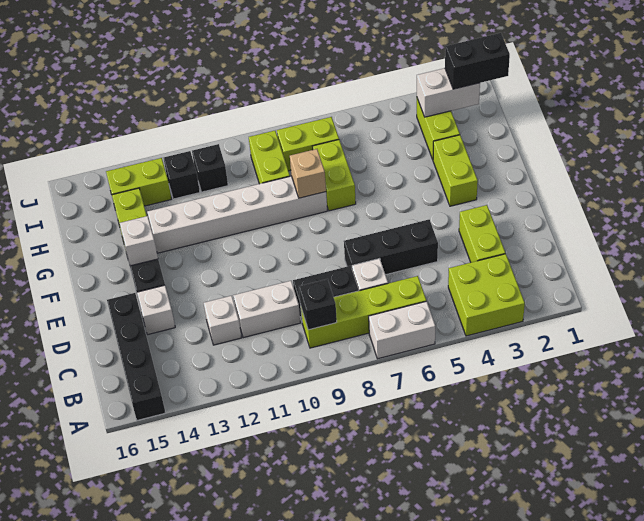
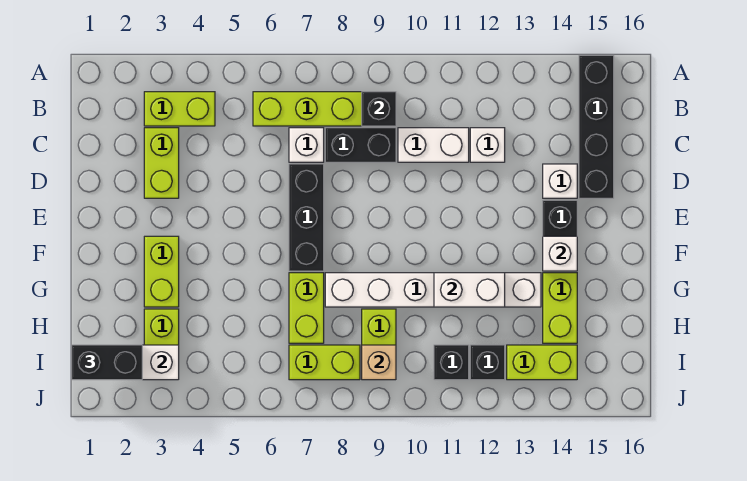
lime brick A3:B4 level 1 -> lime brick B3:B4 level 1
white brick A6:A7 level 1 -> white brick G11:G12 level 2
black brick D5:D7 level 1 -> black brick D7:F7 level 1
tan brick G8 level 2 -> tan brick I9 level 2

